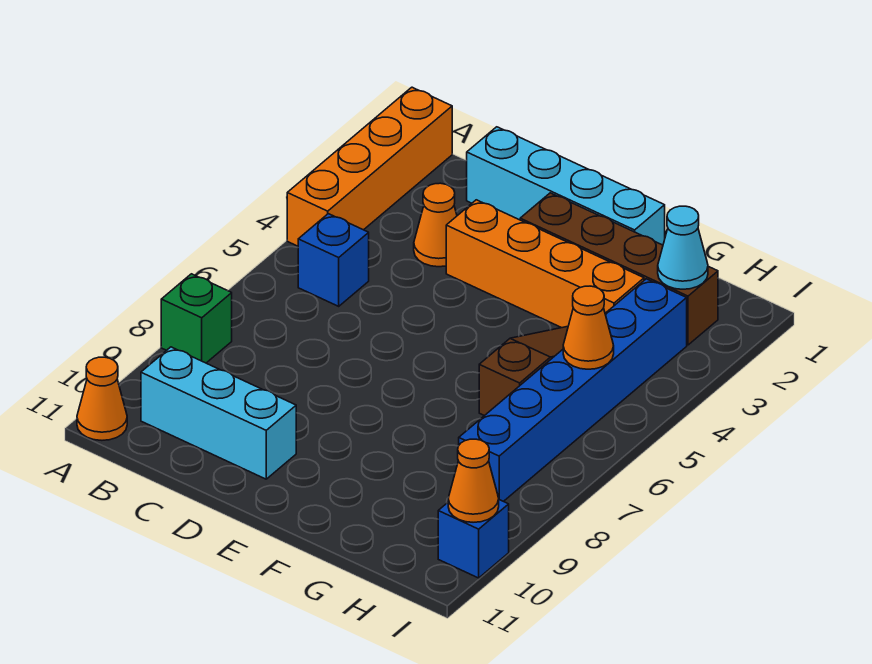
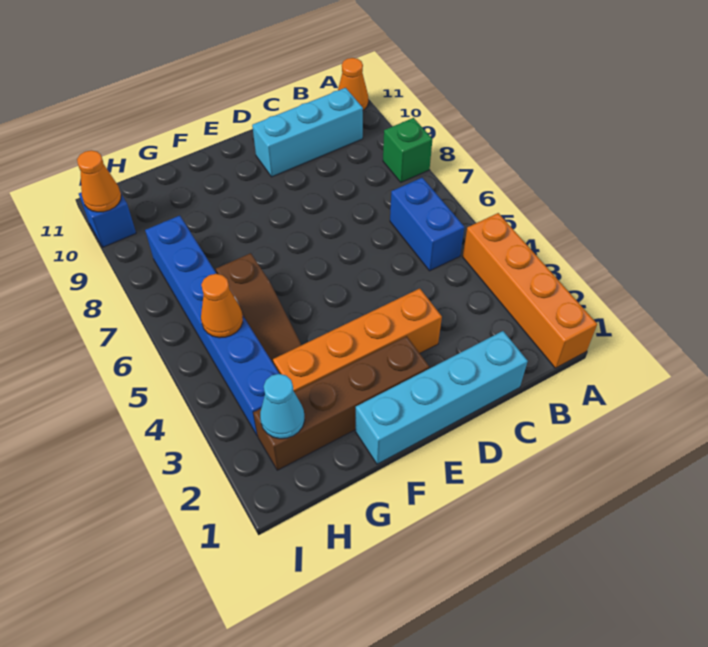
blue brick B5 level 1 -> blue brick B5:B6 level 1
orange cone C3 level 1 -> none

